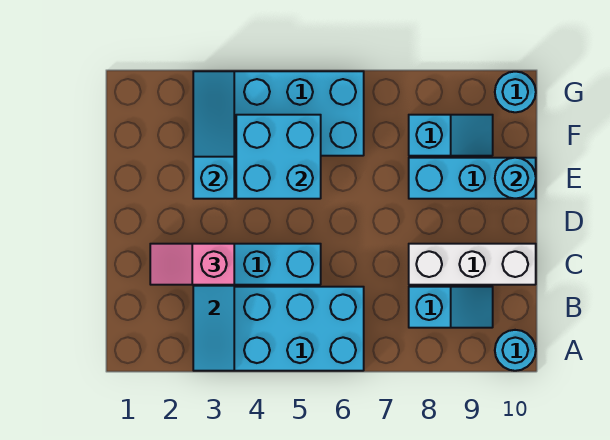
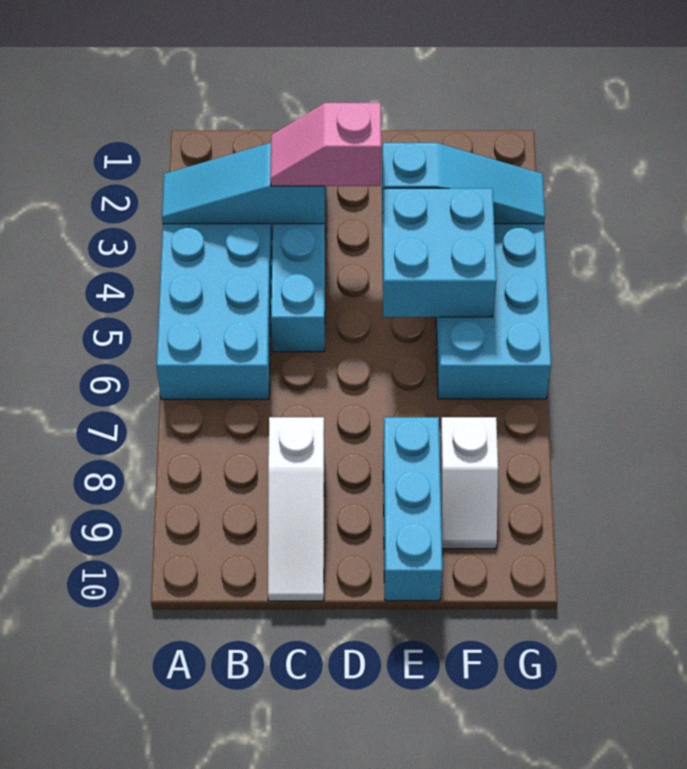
cyan round brick A10 level 1 -> none
cyan slope B8:B9 level 1 top 8 -> none
pink slope C2:C3 level 3 top 3 -> pink slope C3:D3 level 3 top D
white brick C8:C10 level 1 -> white slope C8:C10 level 1 top 8
cyan round brick E10 level 2 -> none
cyan slope F8:F9 level 1 top 8 -> white slope F8:F9 level 1 top 8
cyan round brick G10 level 1 -> none

